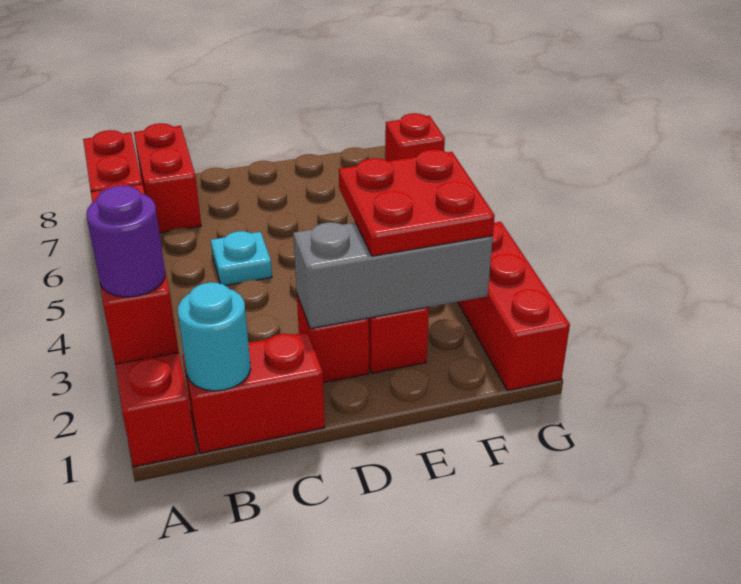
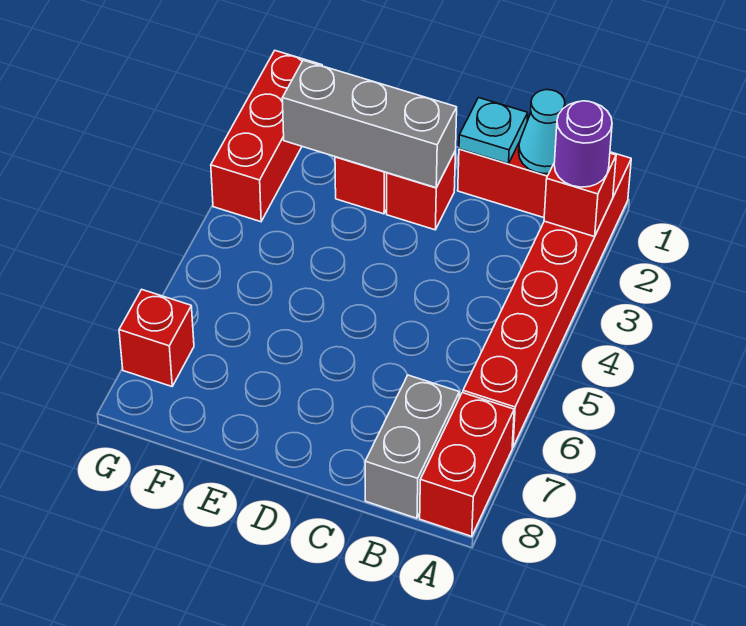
cyan round brick B1 level 2 -> cyan cone B1 level 2
red brick B7:B8 level 1 -> grey brick B7:B8 level 1
cyan plate C5 level 1 -> cyan plate C1 level 2
red plate E2:F3 level 3 -> none

